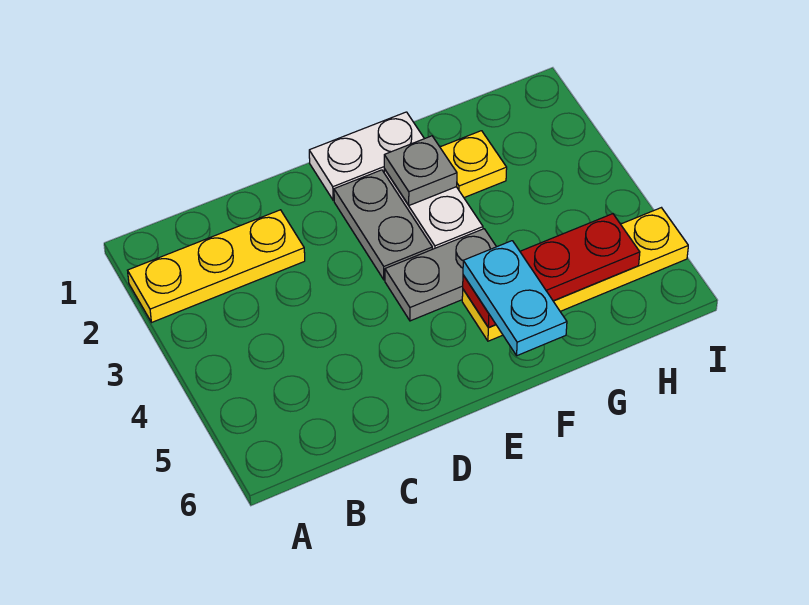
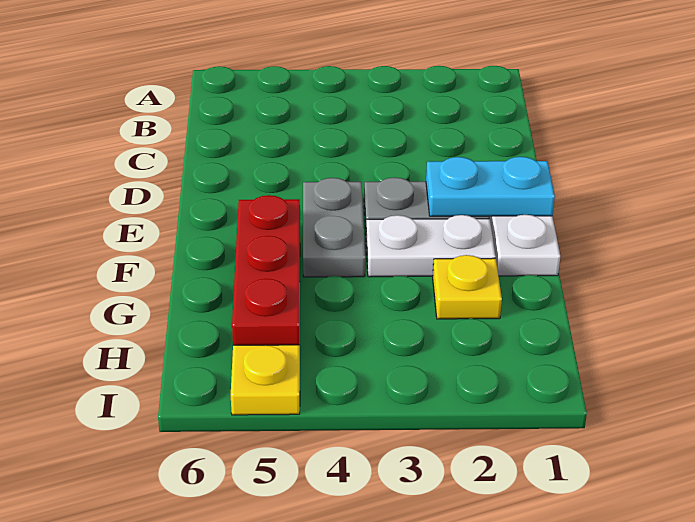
yellow plate A2:C2 level 1 -> none
grey plate F2 level 2 -> none
cyan plate F5:F6 level 3 -> cyan plate E1:E2 level 2

